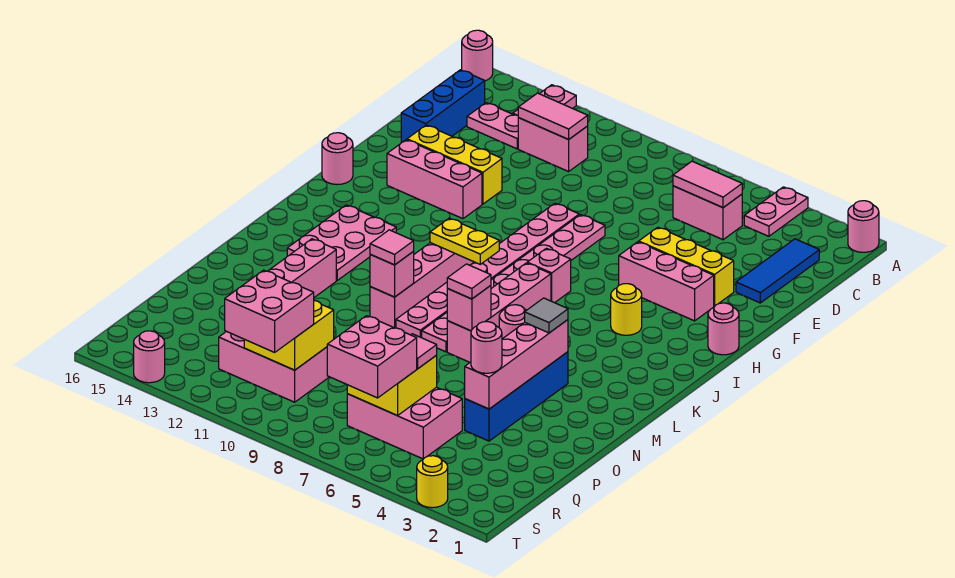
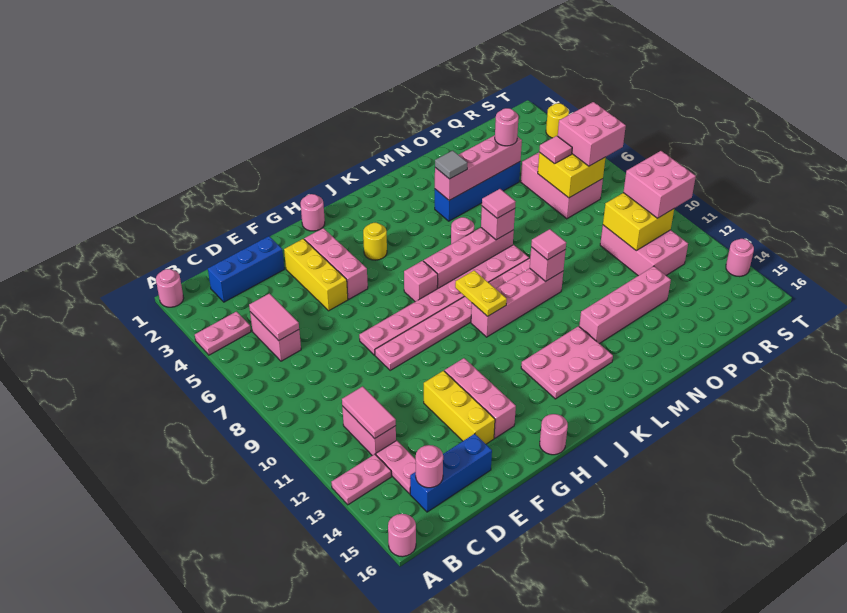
blue tile C2:E2 level 1 -> blue brick C2:E2 level 1
none -> pink round brick C15 level 2

